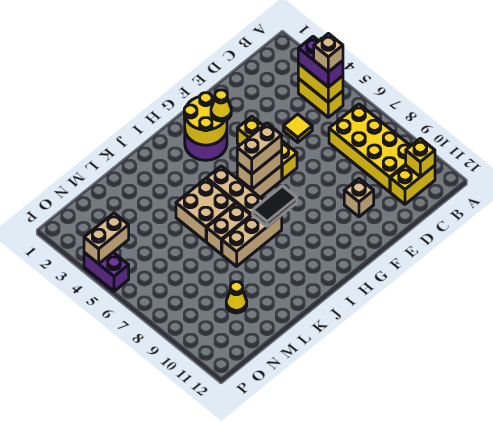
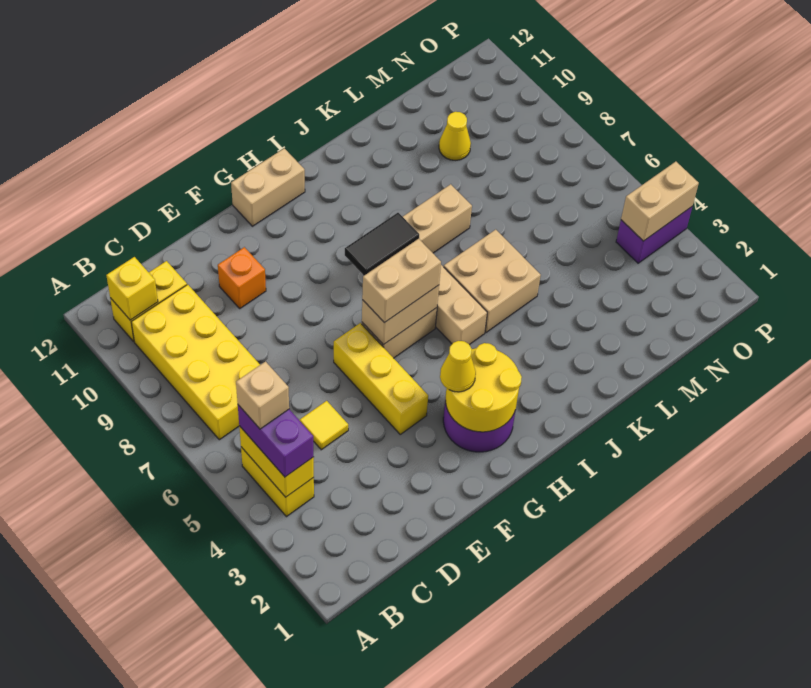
tan brick E10 level 1 -> orange brick E10 level 1
tan brick J7:K7 level 1 -> tan brick G12:H12 level 1
purple brick P4:P5 level 1 -> purple brick O4:P4 level 1

